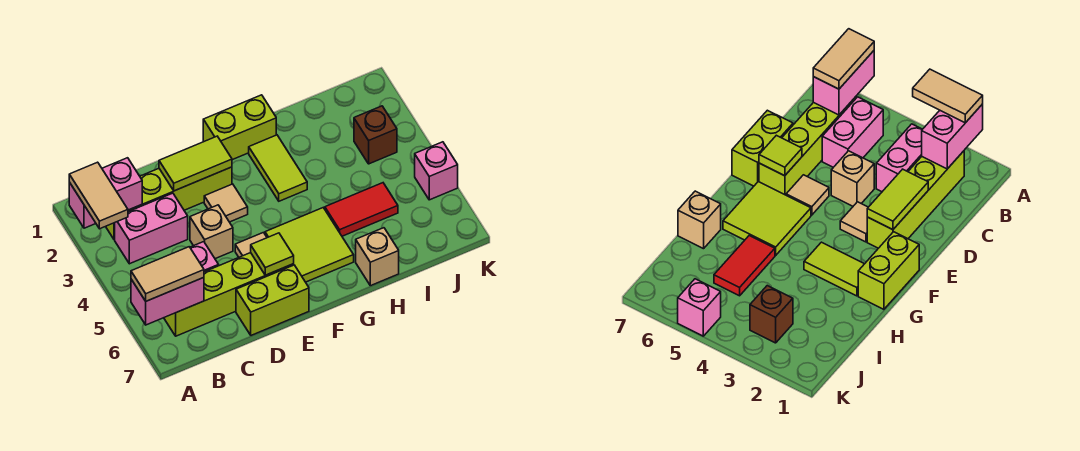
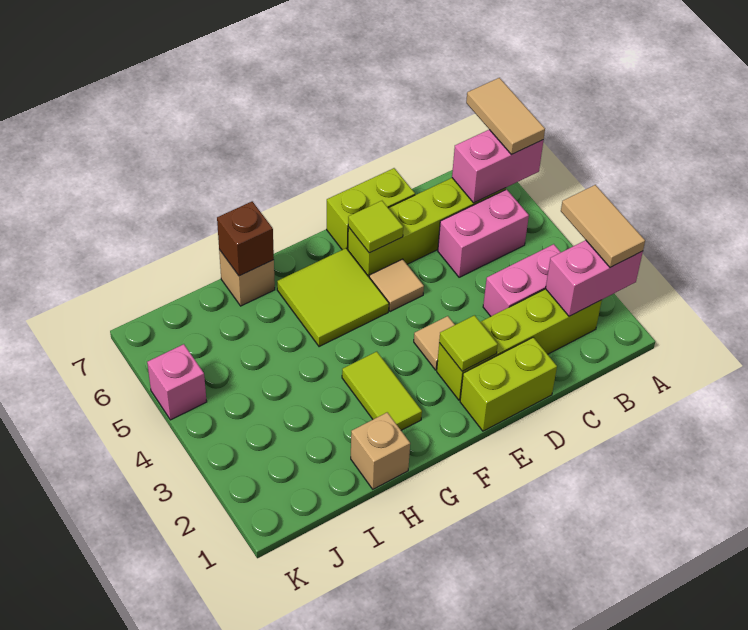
tan tile A6:B6 level 3 -> tan tile A6:A7 level 3
lime tile D2:E2 level 2 -> lime tile E2 level 2
tan brick D4 level 1 -> tan brick H1 level 1
lime brick F1:G1 level 1 -> lime brick D1:E1 level 1
red tile H5:I5 level 1 -> none
brown brick J3 level 1 -> brown brick H7 level 2

